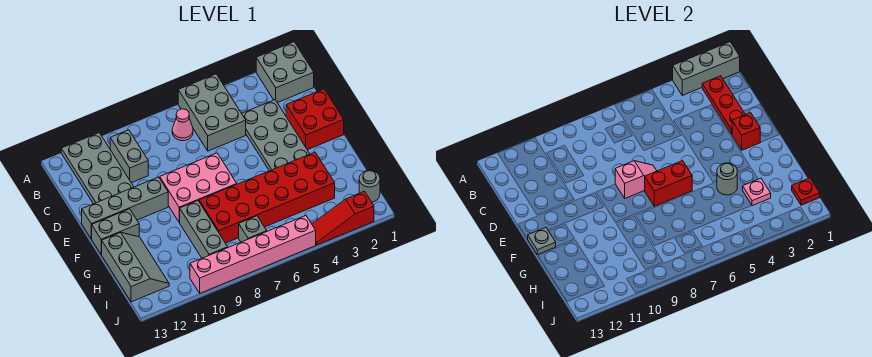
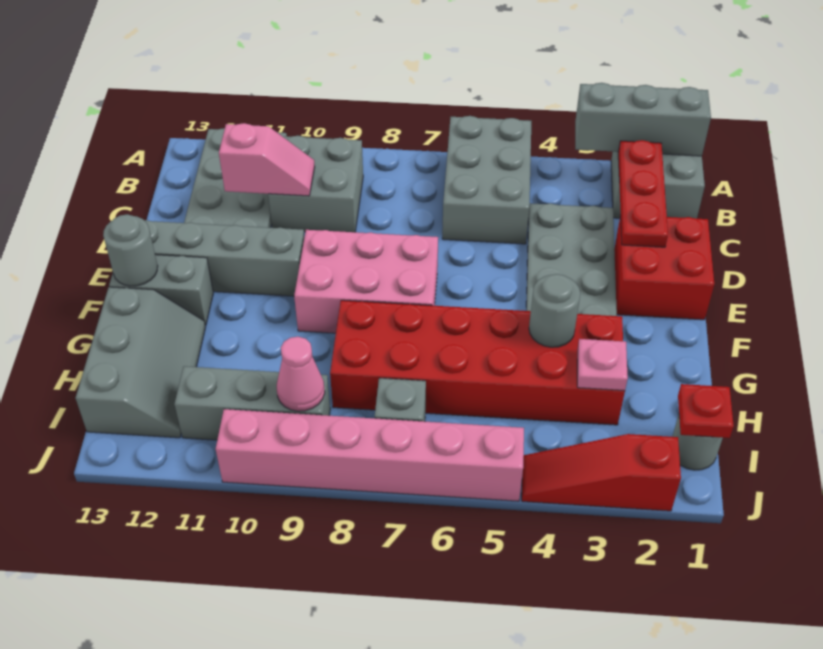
pink cone B7 level 1 -> pink cone I9 level 2
grey brick B10:C10 level 1 -> grey brick B9:C10 level 1
red brick E2 level 2 -> none
pink slope E7:E8 level 2 top 8 -> pink slope C10:C11 level 2 top 11
red brick F6:F7 level 2 -> none
grey plate F13 level 2 -> grey round brick F13 level 2
grey brick G9:I9 level 1 -> grey brick I9:I11 level 1

